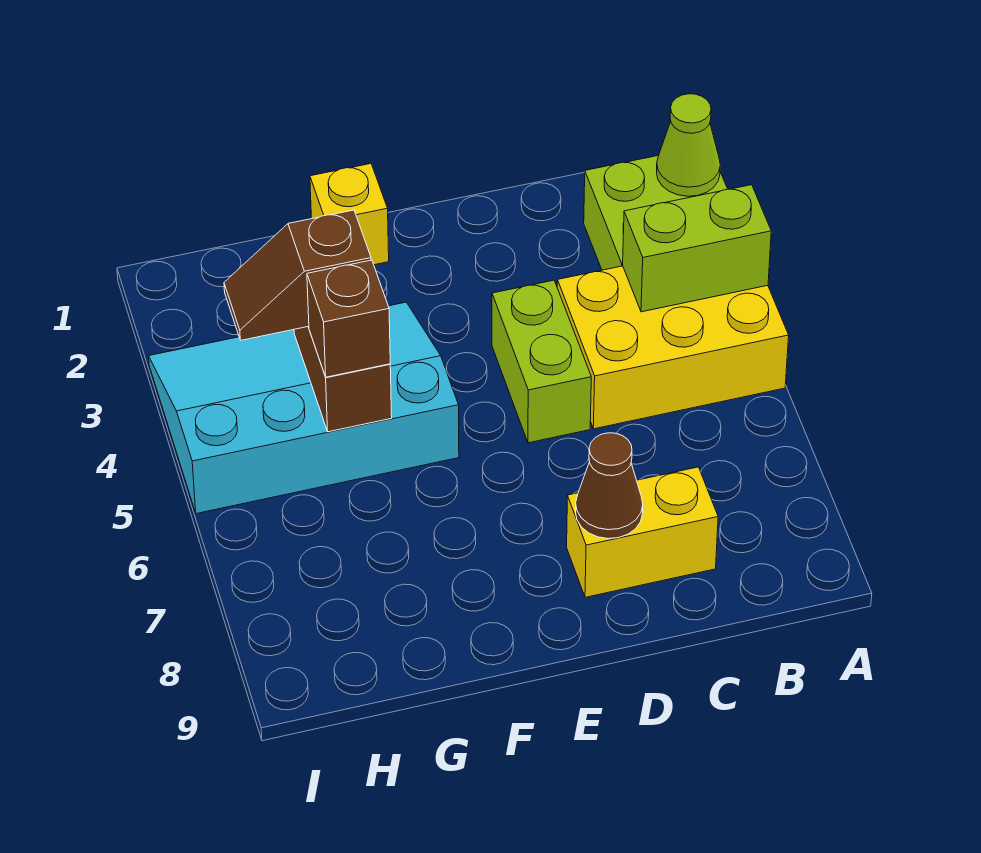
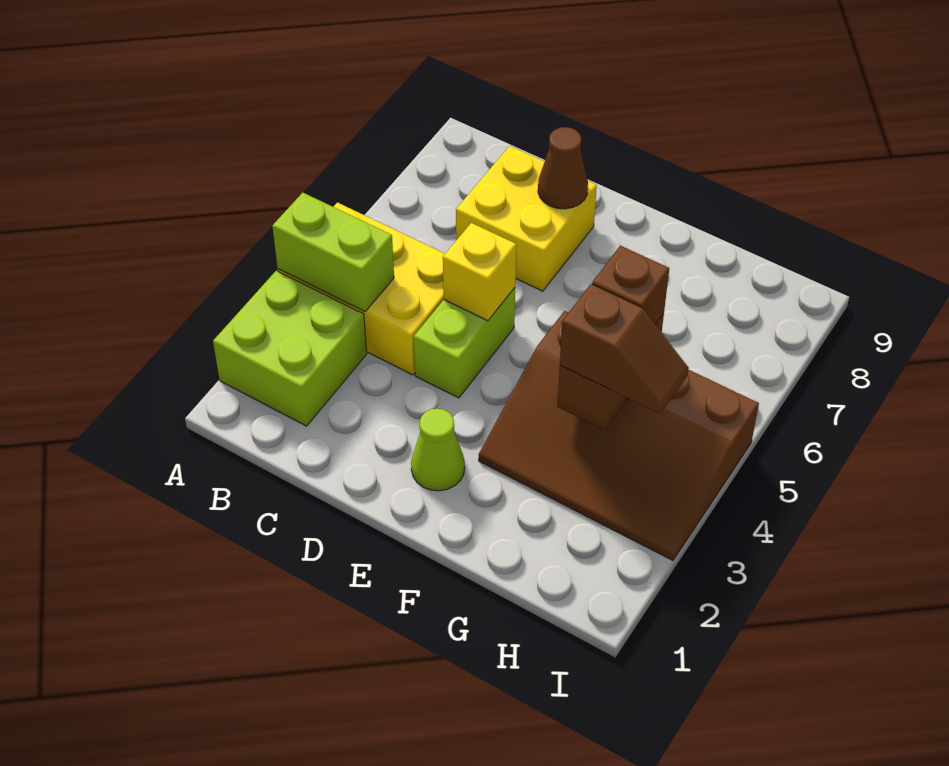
lime cone A2 level 2 -> lime cone E2 level 1
yellow brick C8:D8 level 1 -> yellow brick C7:D8 level 1
yellow brick F1 level 1 -> yellow brick D5 level 2
cyan slope F3:I5 level 1 top 5 -> brown slope F3:I5 level 1 top 5

